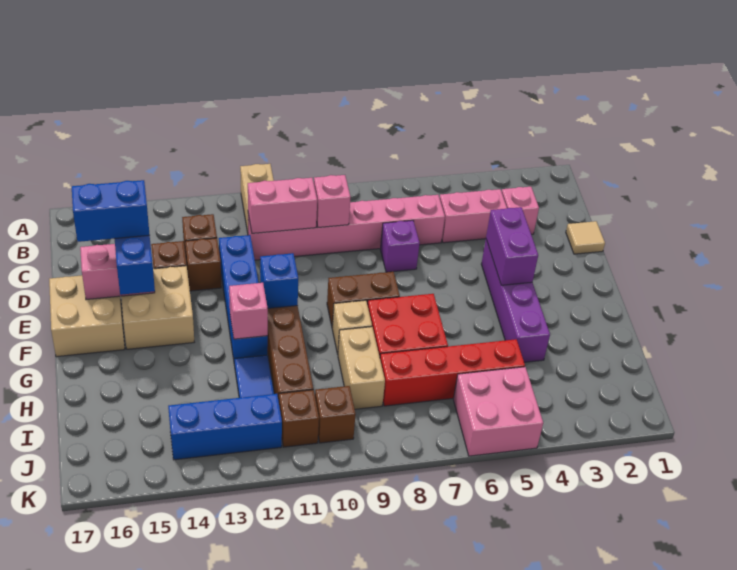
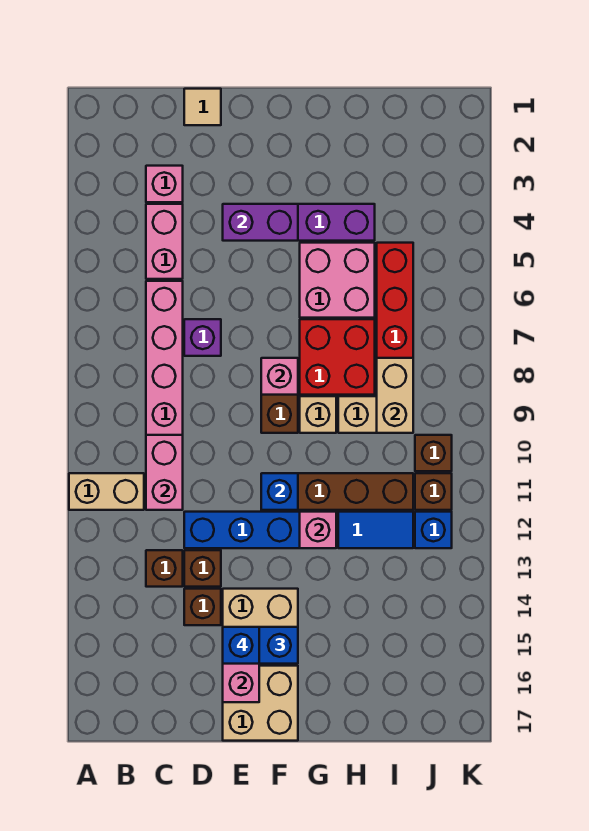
pink brick C9 level 2 -> pink brick F8 level 2
blue brick E15:E16 level 4 -> blue brick E15 level 4
none -> tan brick I8:I9 level 2
pink brick J5:K6 level 1 -> pink brick G5:H6 level 1
blue brick J12:J14 level 1 -> blue brick J12 level 1

